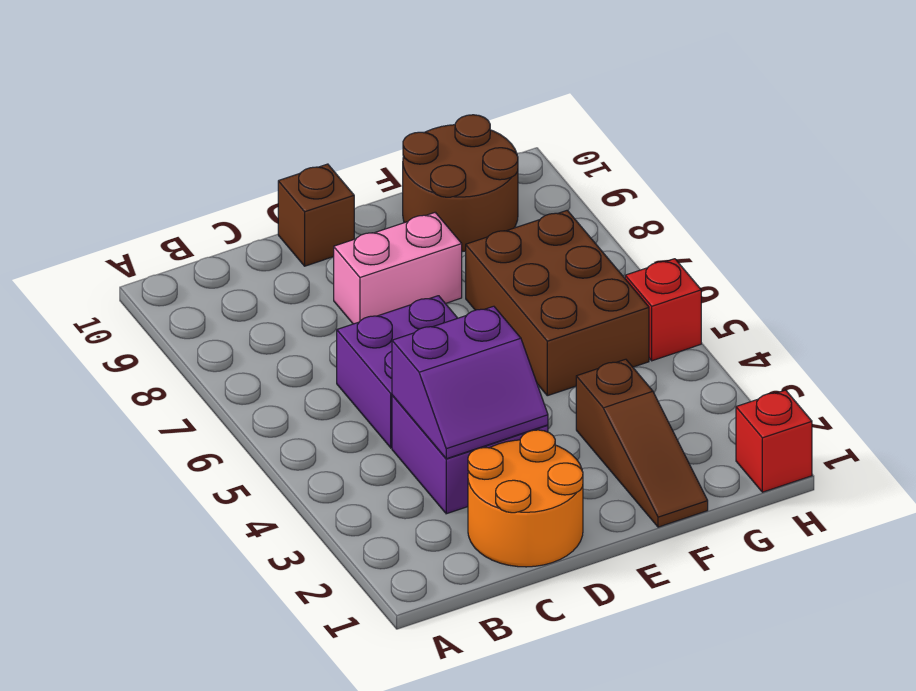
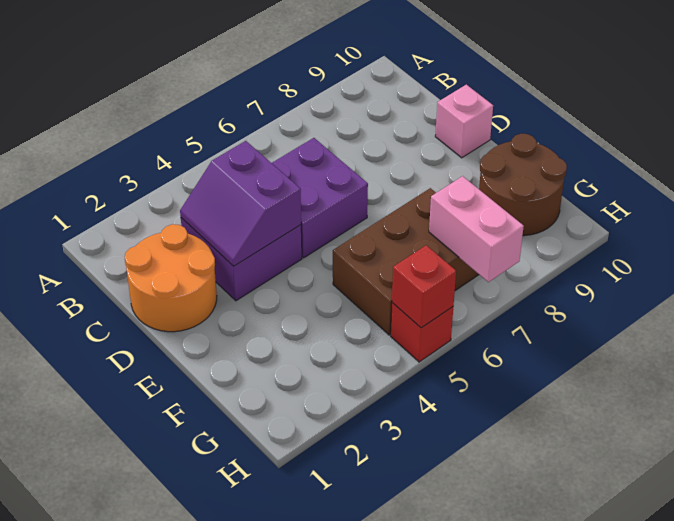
pink brick D8:E8 level 1 -> pink brick G7:H7 level 2
brown brick D10 level 1 -> pink brick D10 level 1
brown slope F1:F3 level 1 top 3 -> none
red brick H1 level 1 -> red brick H5 level 2

